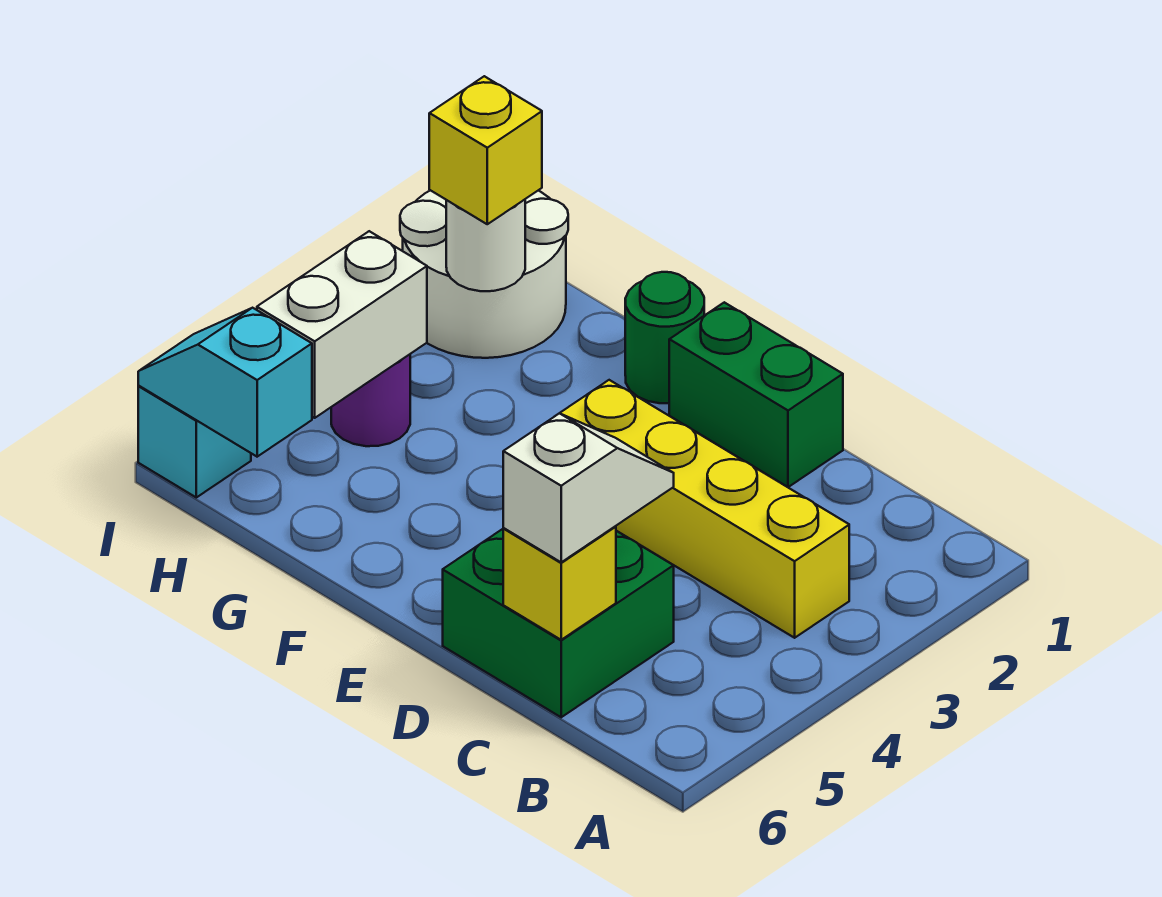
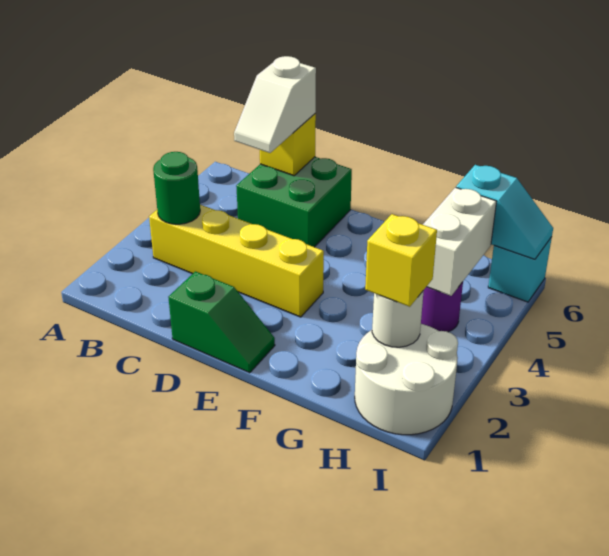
green brick D1:E1 level 1 -> green slope D1:E1 level 1 top D
green round brick F1 level 1 -> green round brick B3 level 2

